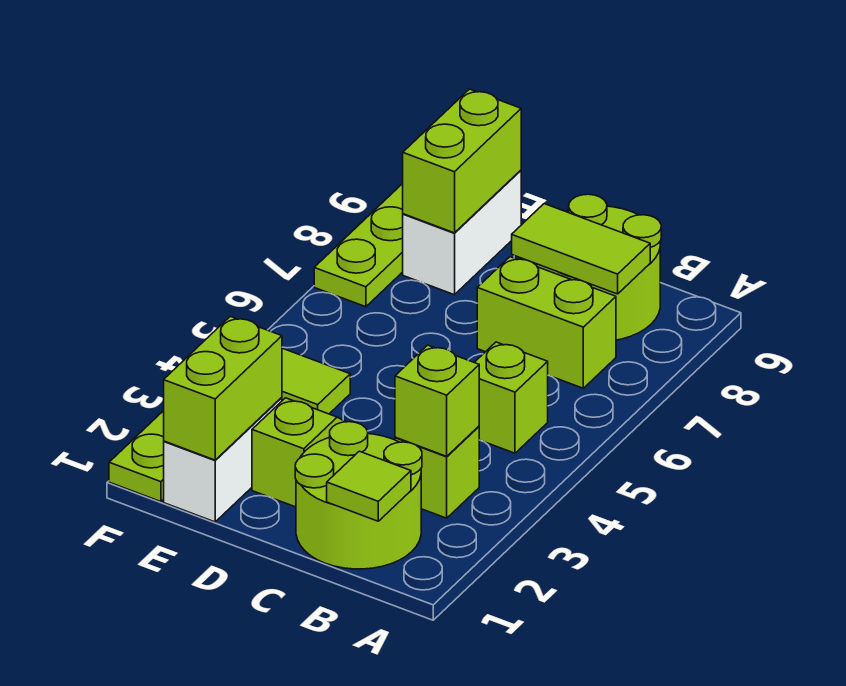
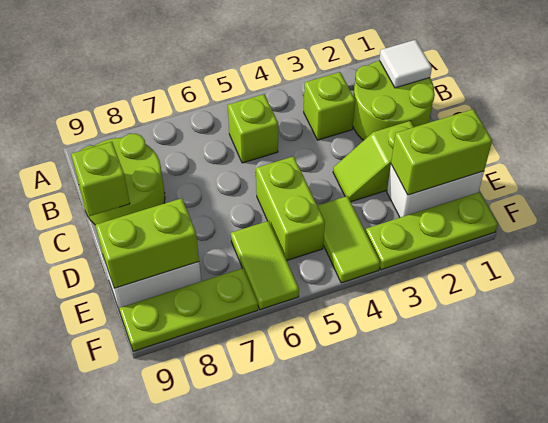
lime tile B1 level 2 -> white tile B1 level 2
lime brick B3 level 2 -> lime brick C9 level 2
lime brick B7:C7 level 1 -> lime brick D5:E5 level 1
lime tile B8:C8 level 2 -> lime tile E6:F6 level 1

